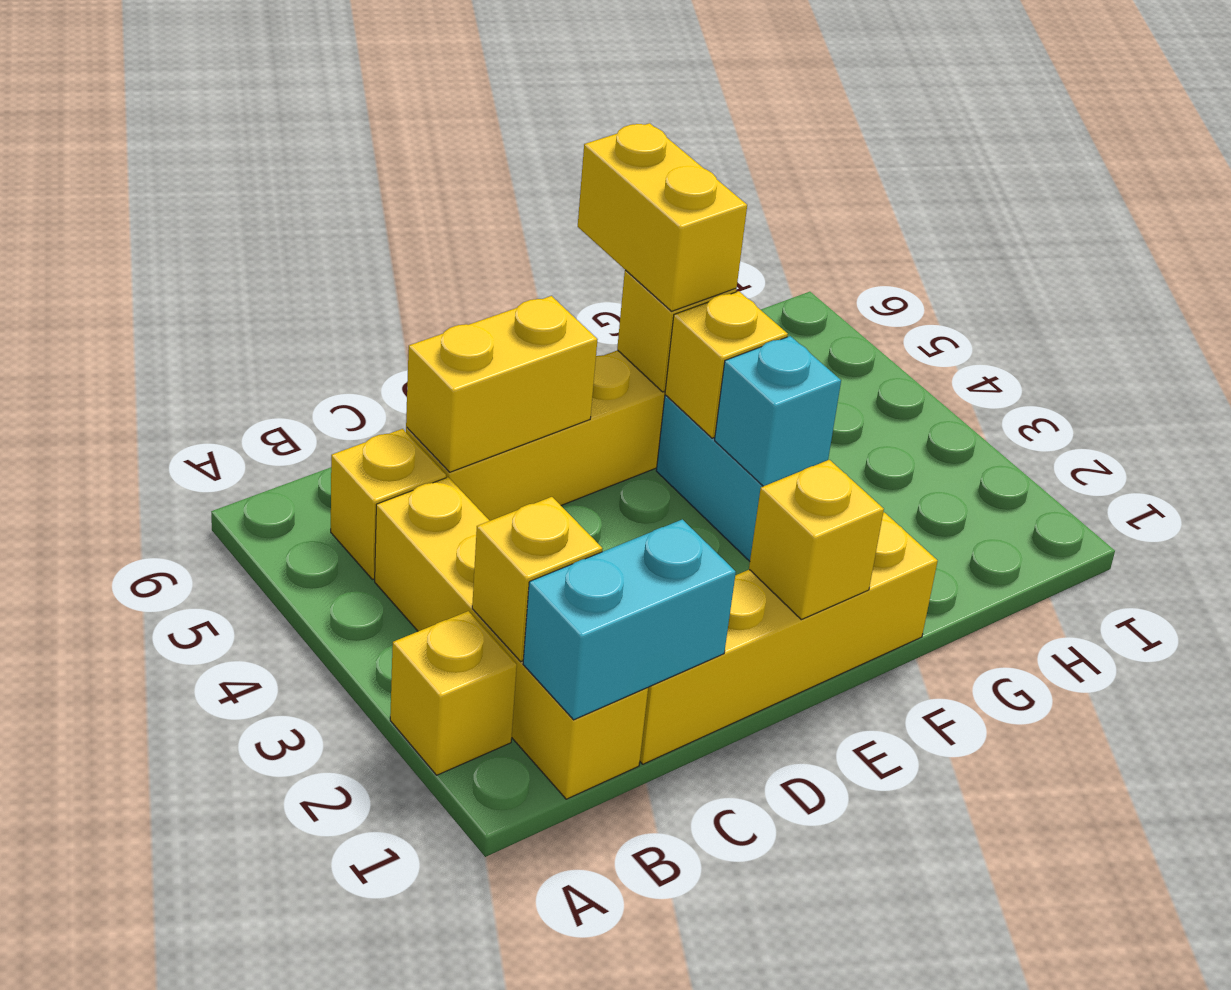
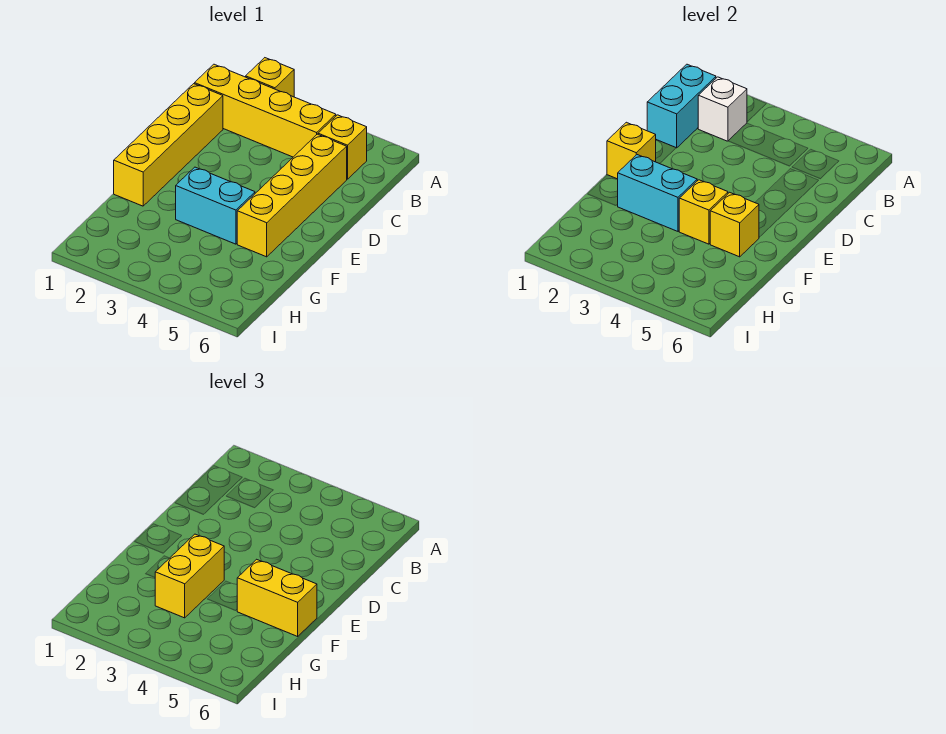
yellow brick B2 level 2 -> white brick B2 level 2
yellow brick C5:D5 level 2 -> yellow brick F3:G3 level 3
cyan brick F3 level 2 -> cyan brick F2:F3 level 2

